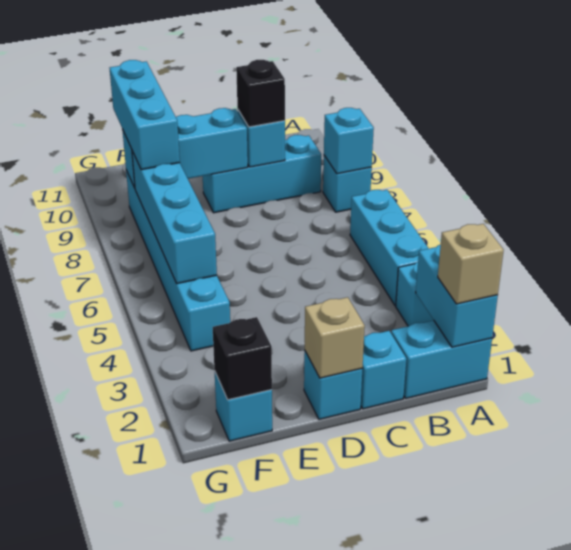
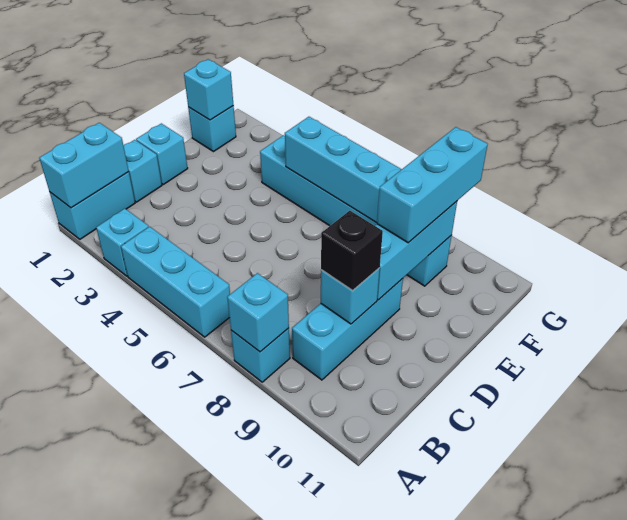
cyan brick A1:A2 level 2 -> cyan brick A1:B1 level 2
tan brick A1 level 3 -> none
tan brick D1 level 2 -> none
black brick F1 level 2 -> cyan brick F1 level 2
cyan brick F8:F10 level 3 -> cyan brick E9:G9 level 3

